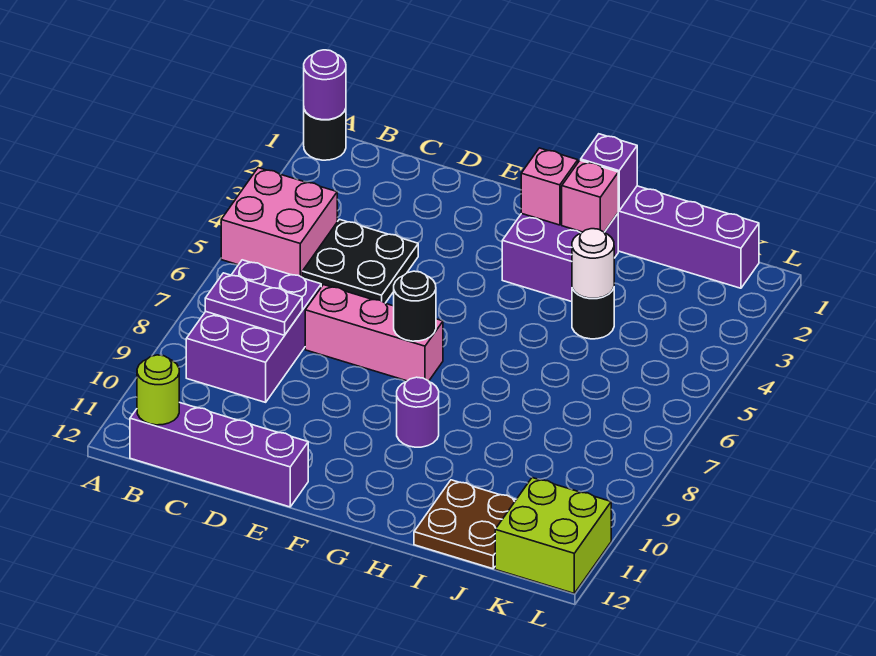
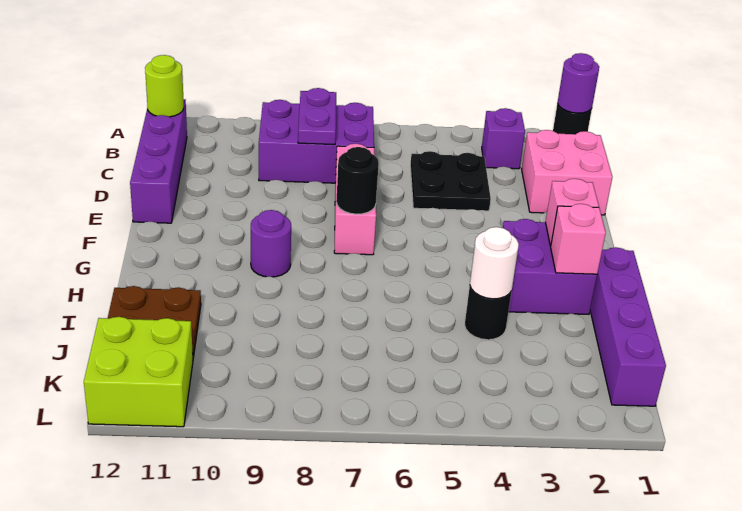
pink brick A4:B5 level 1 -> pink brick C1:D2 level 1
purple brick H1 level 2 -> purple brick B3 level 1

